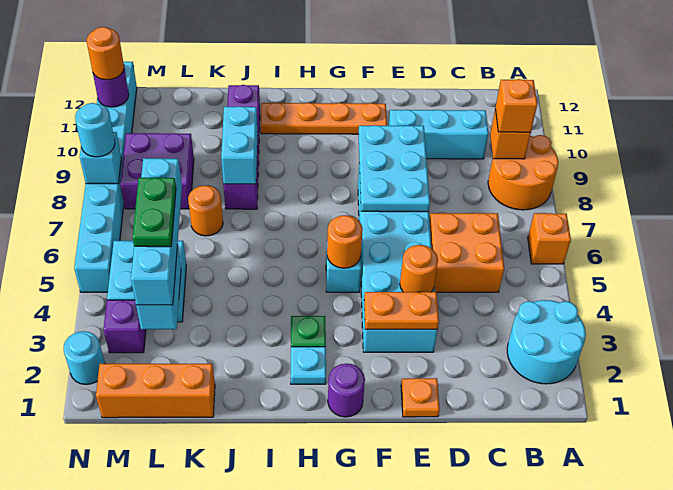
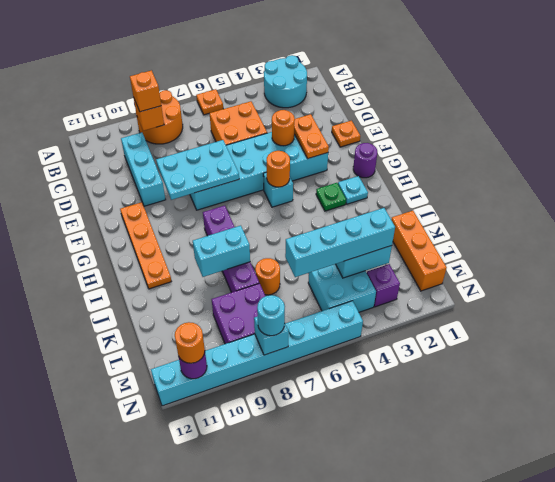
orange brick A6 level 1 -> orange plate A6 level 1
purple brick J8:J11 level 1 -> purple brick H8:K8 level 1
green plate L4:L5 level 4 -> none
cyan round brick N2 level 1 -> none

